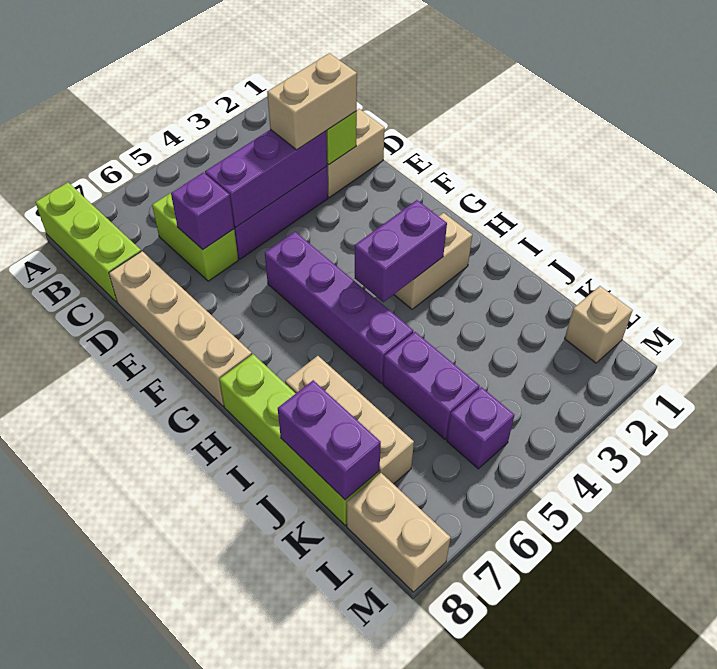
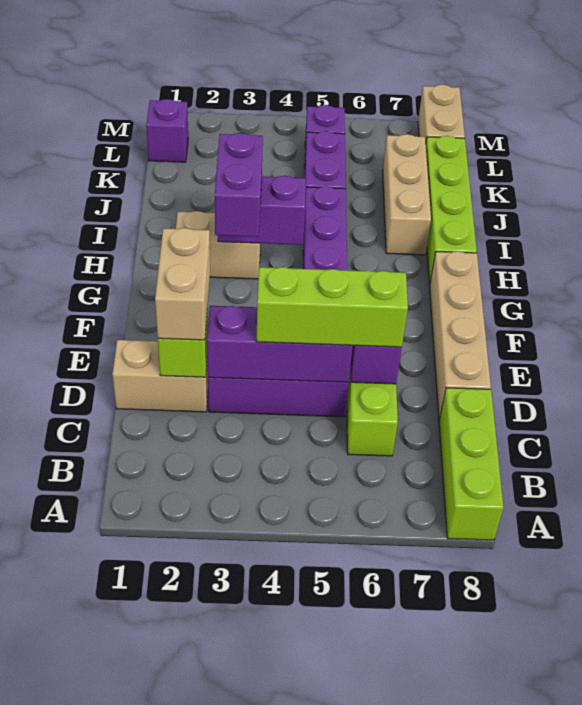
tan brick D2:D3 level 3 -> tan brick D2:E2 level 3
none -> lime brick D4:D6 level 3
purple brick J8:K8 level 2 -> purple brick G3:H3 level 3
tan brick L1 level 1 -> purple brick L1 level 1

